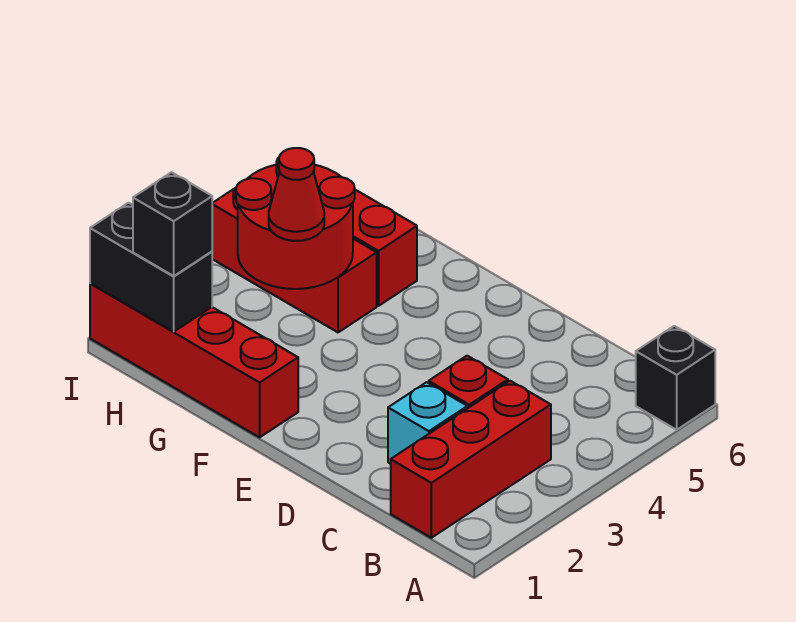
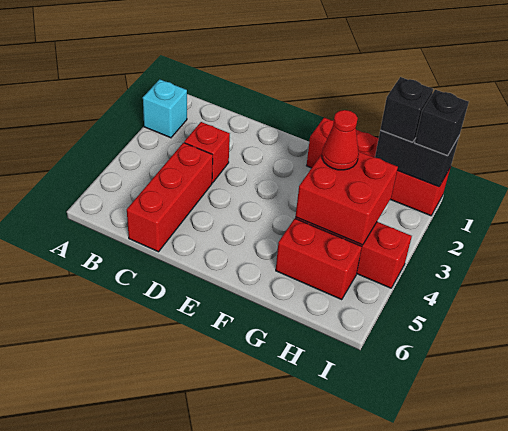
black brick A6 level 1 -> black brick I1 level 3
red brick B1:B3 level 1 -> red brick C4:C6 level 1
cyan brick C2 level 1 -> cyan brick A2 level 1
red round brick G3:H4 level 2 -> red brick G3:H4 level 2

